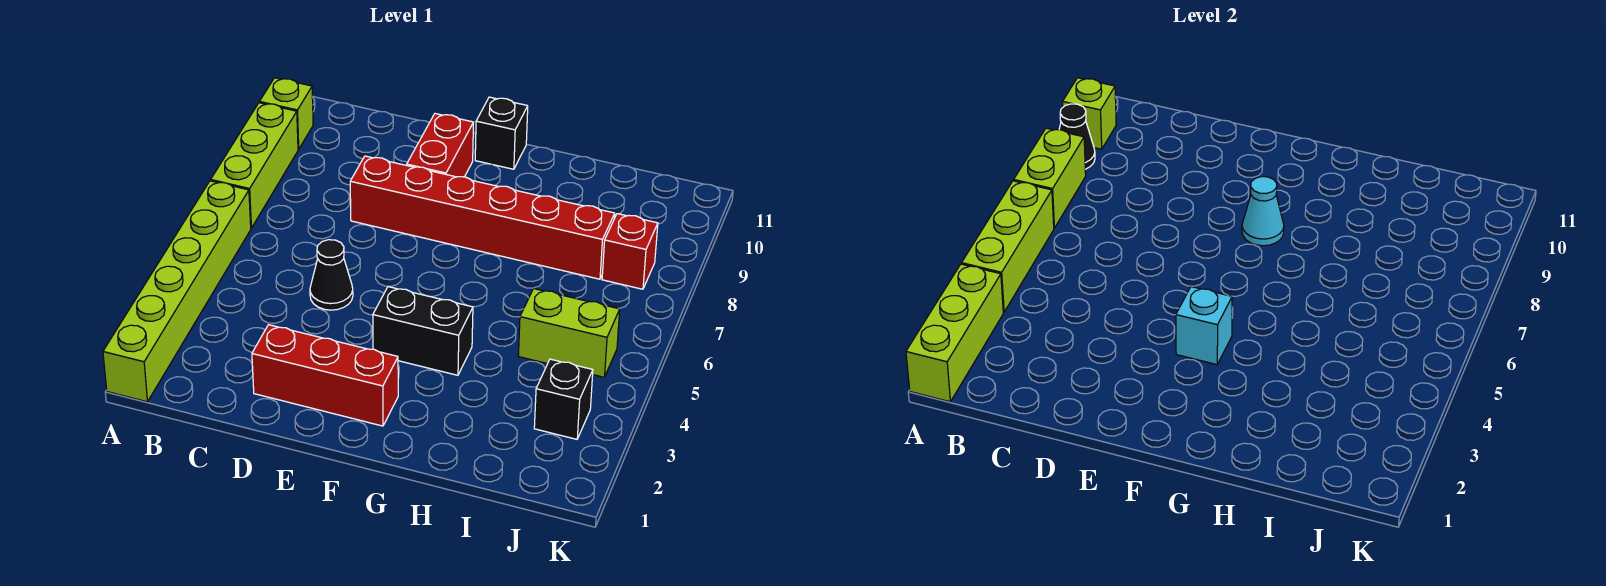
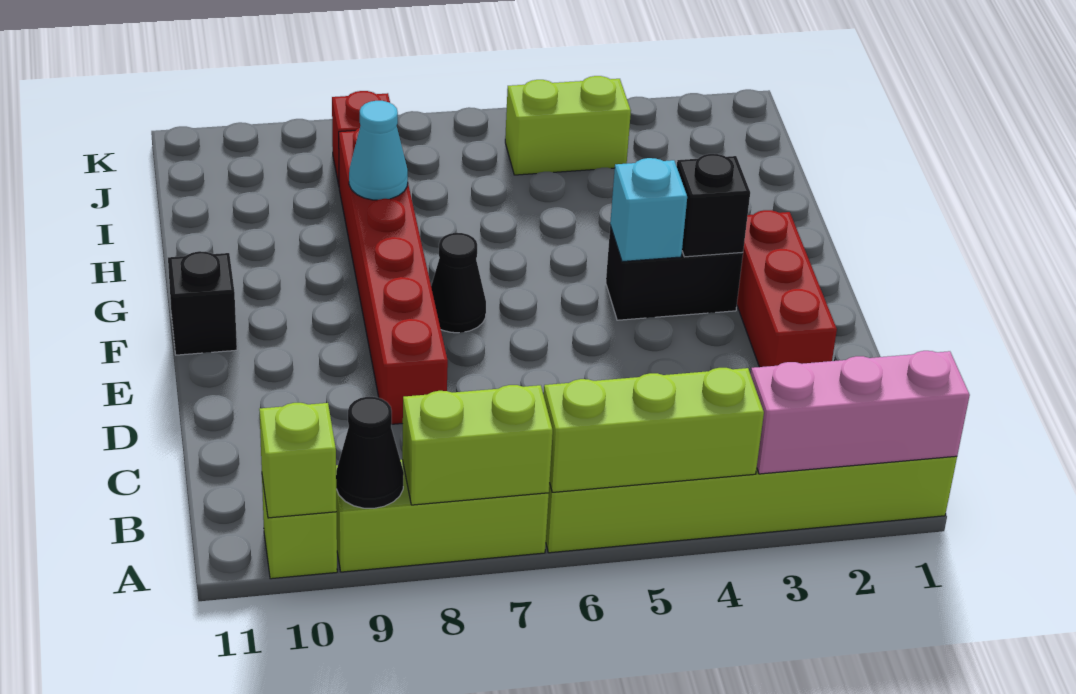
lime brick A1:A3 level 2 -> pink brick A1:A3 level 2
black cone D5 level 1 -> black cone F7 level 1
red brick E9:E10 level 1 -> none
black brick F4:G4 level 1 -> black brick F3:F4 level 1
cyan cone F8 level 2 -> cyan cone H8 level 2
lime brick I5:J5 level 1 -> lime brick J4:J5 level 1
black brick J3 level 1 -> black brick F3 level 2

